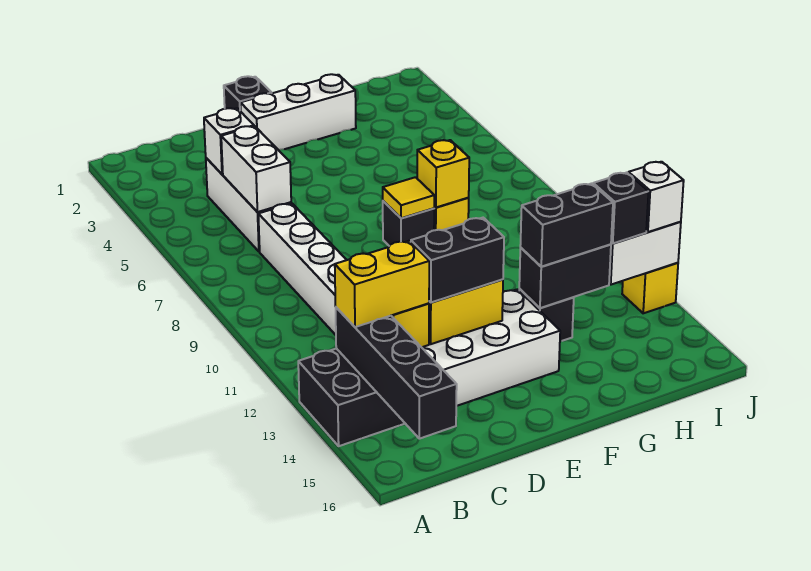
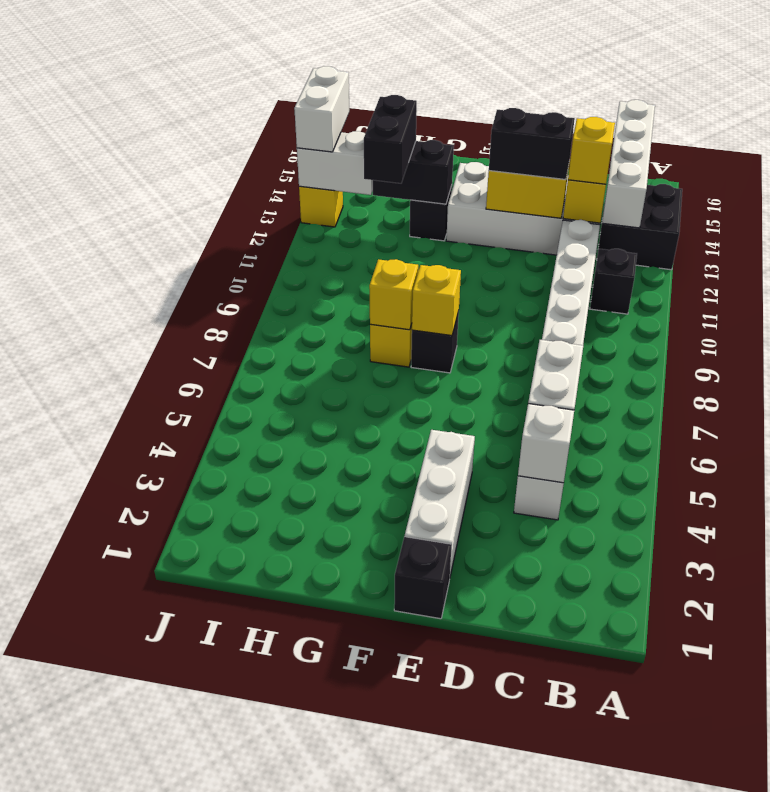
black brick B13:B16 level 2 -> white brick B13:B16 level 2
yellow brick B13:C13 level 3 -> yellow brick C13 level 3
white brick E2:G2 level 1 -> white brick E2:E4 level 1
yellow tile F8 level 2 -> yellow brick F8 level 2
black brick G13:H13 level 3 -> black brick H12:H13 level 3
black brick I13 level 3 -> black brick B11 level 1
white brick J13 level 3 -> white brick J13:J14 level 3

